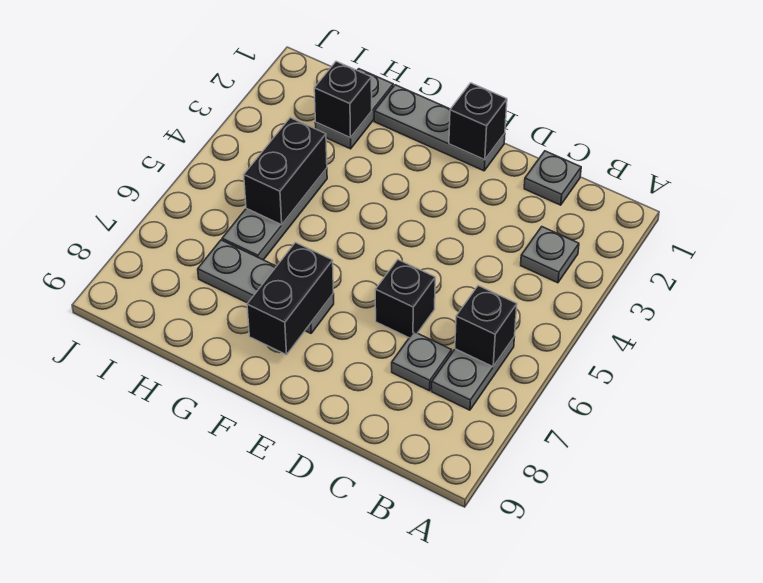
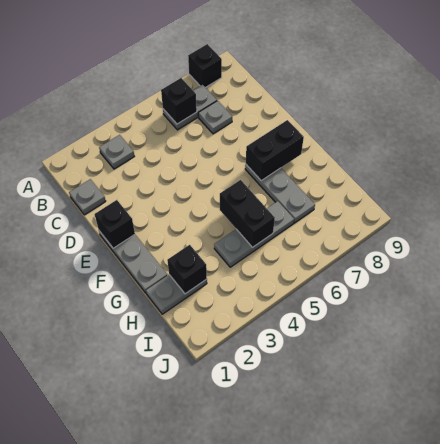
black brick D6 level 1 -> black brick A8 level 1
black brick H4:H5 level 2 -> black brick G5:H5 level 2

